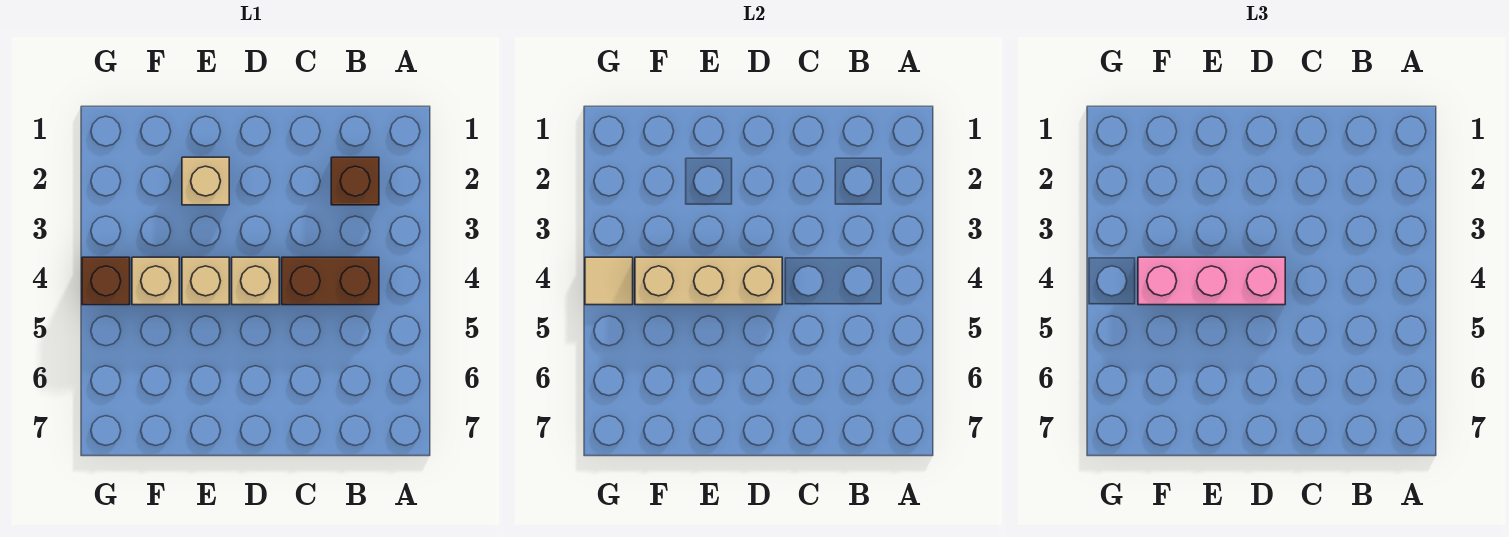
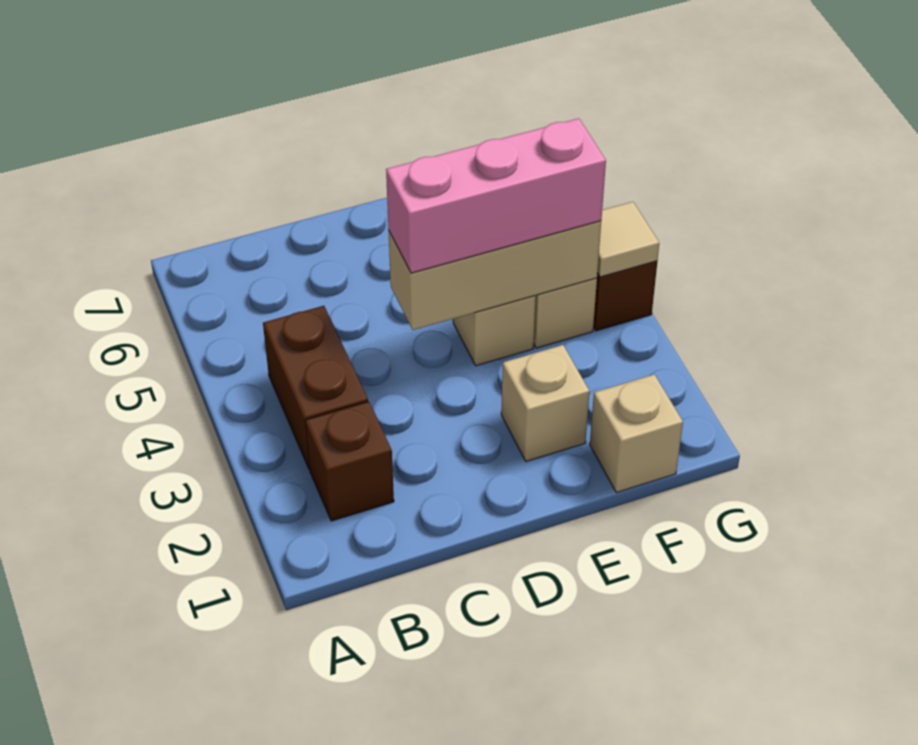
brown brick B4:C4 level 1 -> brown brick B3:B4 level 1
tan brick D4 level 1 -> tan brick F1 level 1

